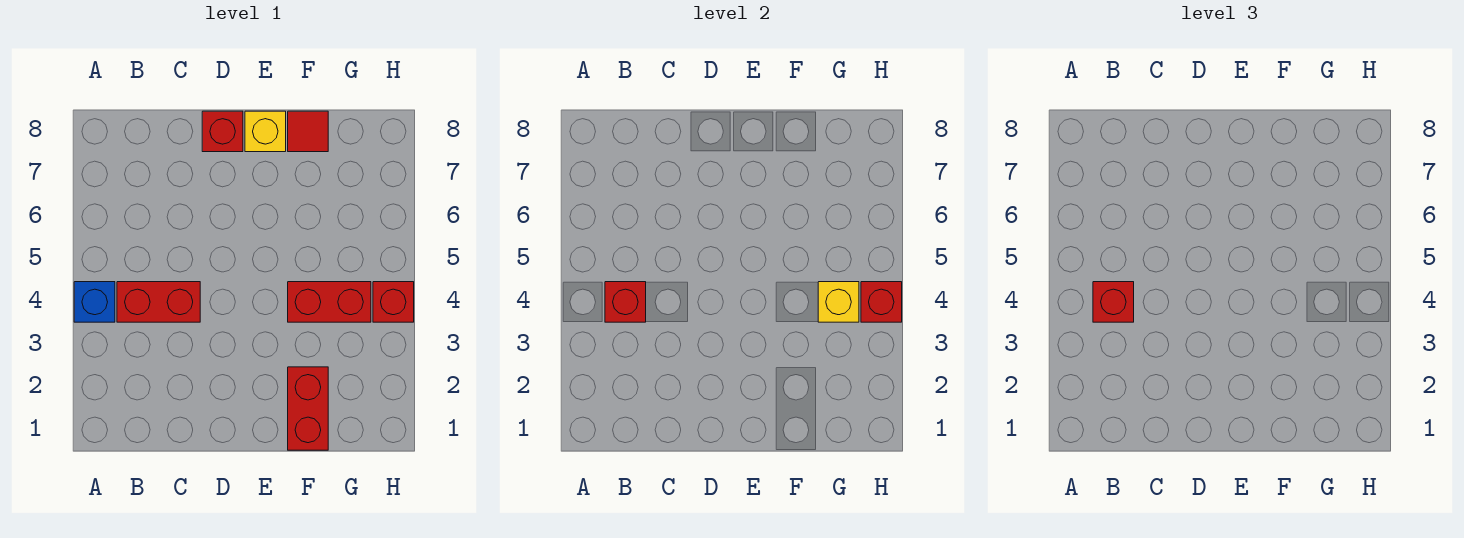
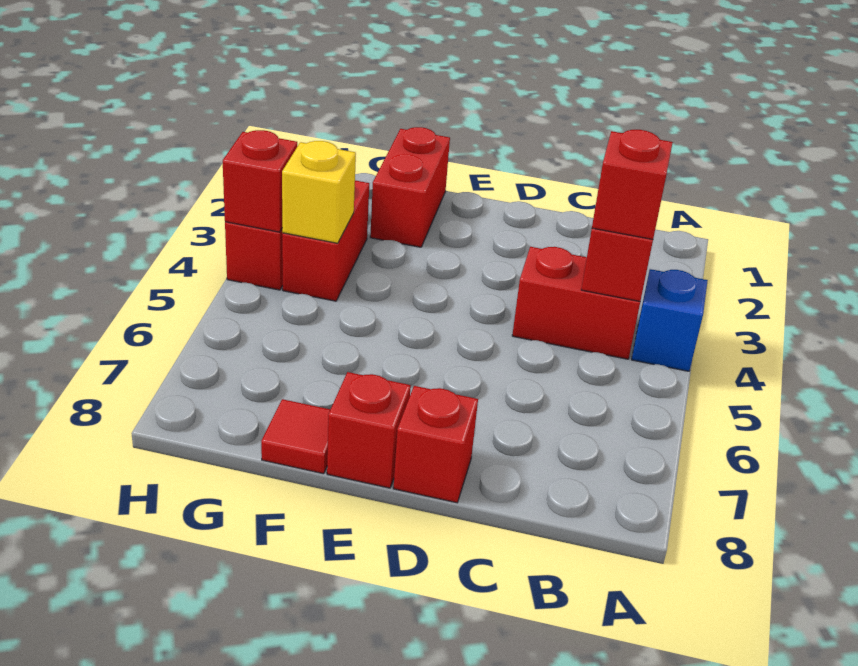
yellow brick E8 level 1 -> red brick E8 level 1
red brick F4:G4 level 1 -> red brick G3:G4 level 1

